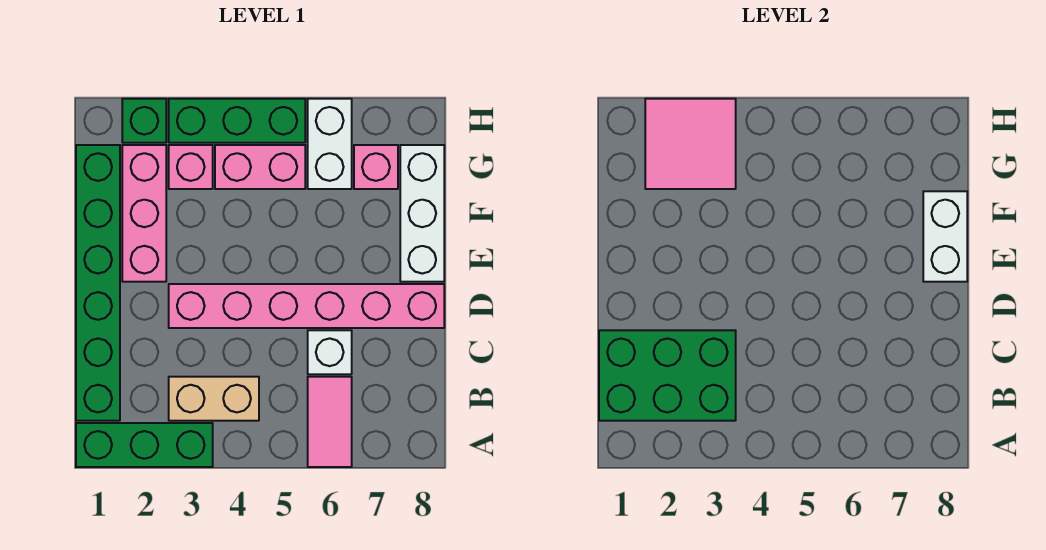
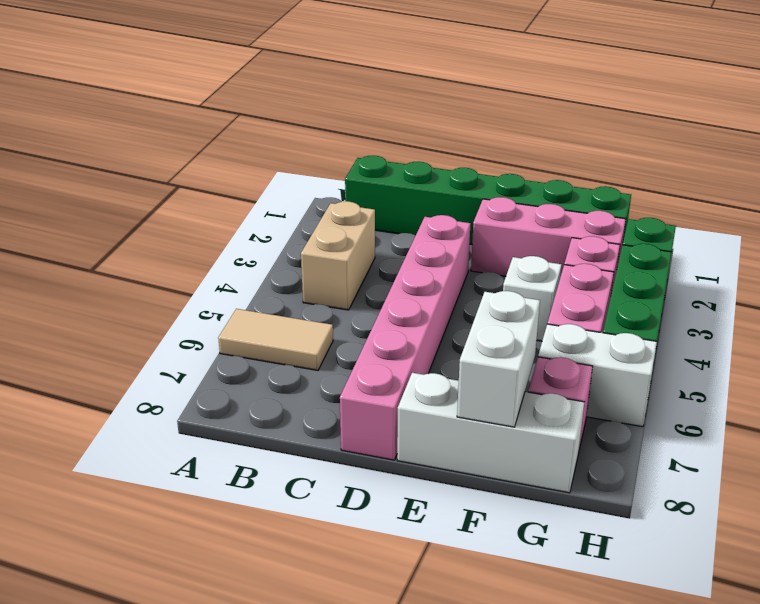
green brick A1:A3 level 1 -> none
pink tile A6:B6 level 1 -> tan tile A6:B6 level 1
green brick B1:C3 level 2 -> none
white brick C6 level 1 -> white brick F4 level 1
white brick E8:F8 level 2 -> white brick F7:F8 level 2
pink tile G2:H3 level 2 -> none

